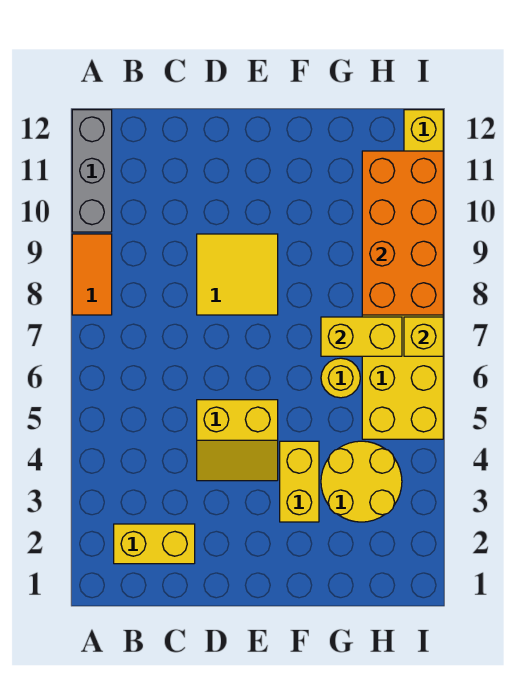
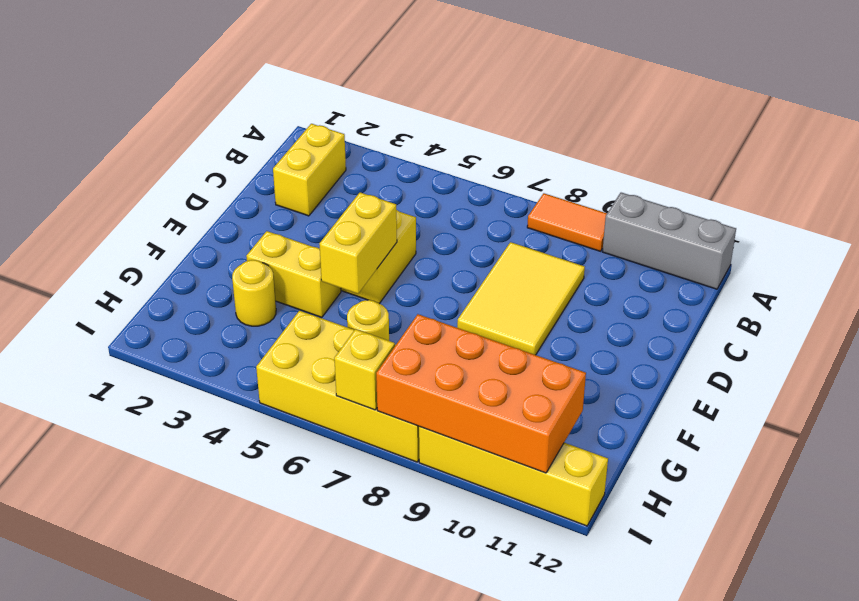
yellow tile D8:E9 level 1 -> yellow tile C8:E9 level 1
yellow round brick G3:H4 level 1 -> yellow round brick G3 level 1
yellow brick G7:H7 level 2 -> yellow brick E5:F5 level 2

